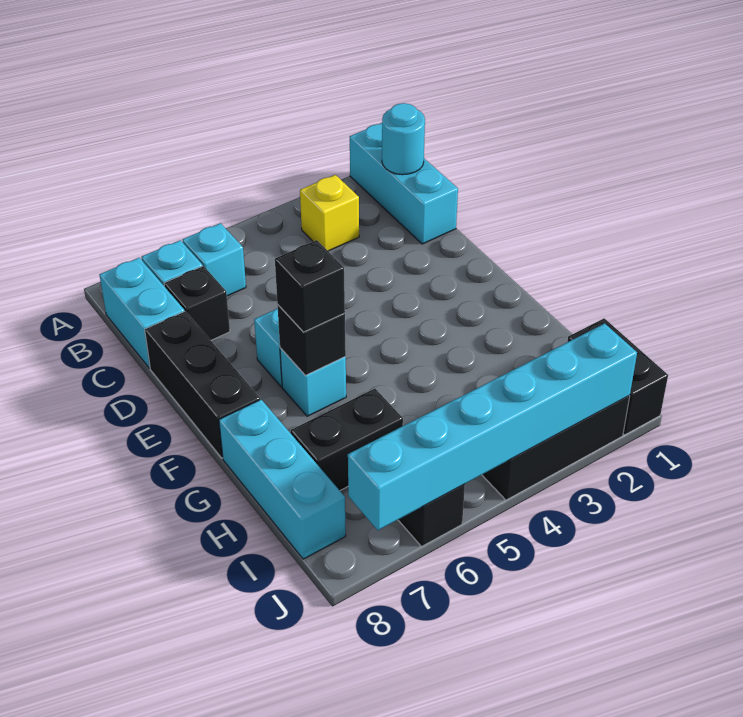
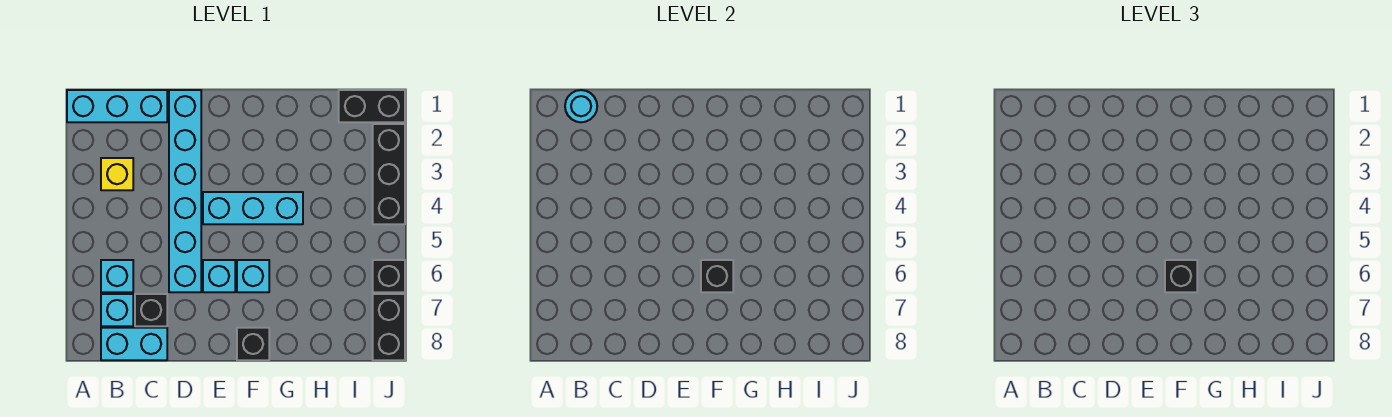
black brick D8:F8 level 1 -> black brick F8 level 1
cyan brick G8:I8 level 1 -> cyan brick E4:G4 level 1
black brick H6:H7 level 1 -> black brick J7:J8 level 1
cyan brick J2:J7 level 2 -> cyan brick D1:D6 level 1

